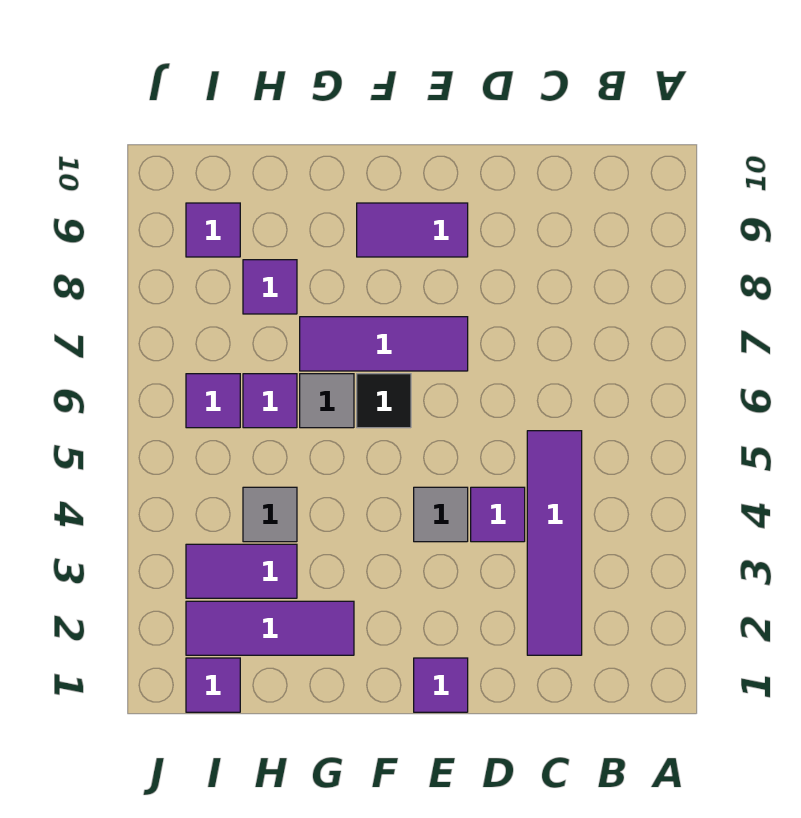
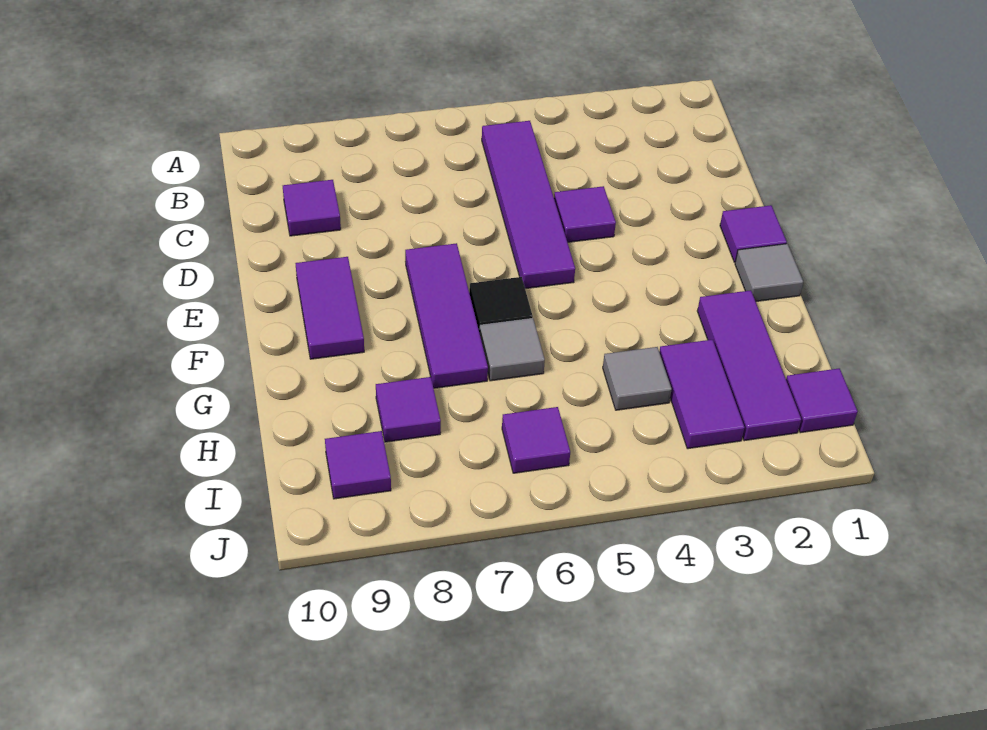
purple tile C2:C5 level 1 -> purple tile B5:E5 level 1
grey tile E4 level 1 -> grey tile F1 level 1
purple tile H6 level 1 -> purple tile C9 level 1

